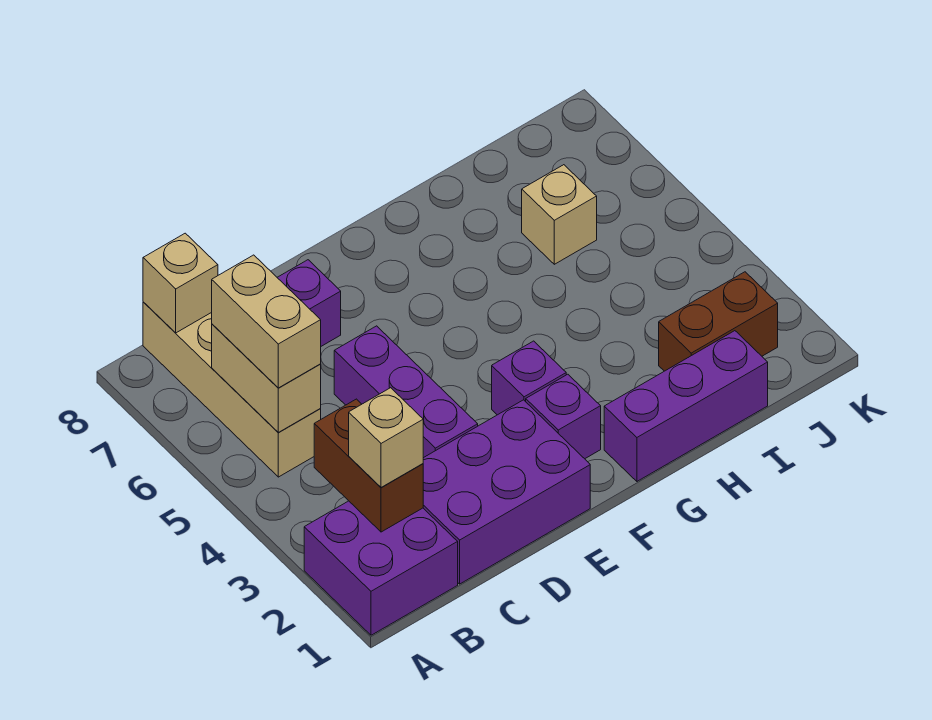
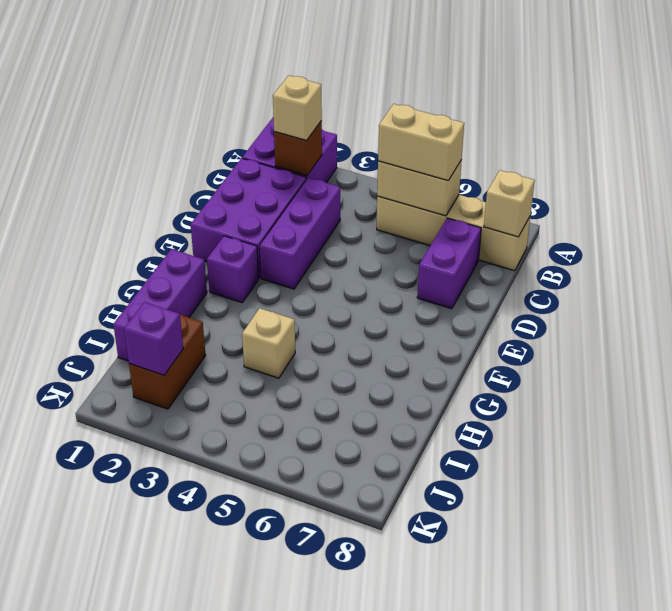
brown brick B2:B3 level 2 -> brown brick B2 level 2
purple brick D3:D5 level 1 -> purple brick C3:E3 level 1
purple brick F3 level 1 -> purple brick J2 level 2
tan brick I6 level 1 -> tan brick H4 level 1

